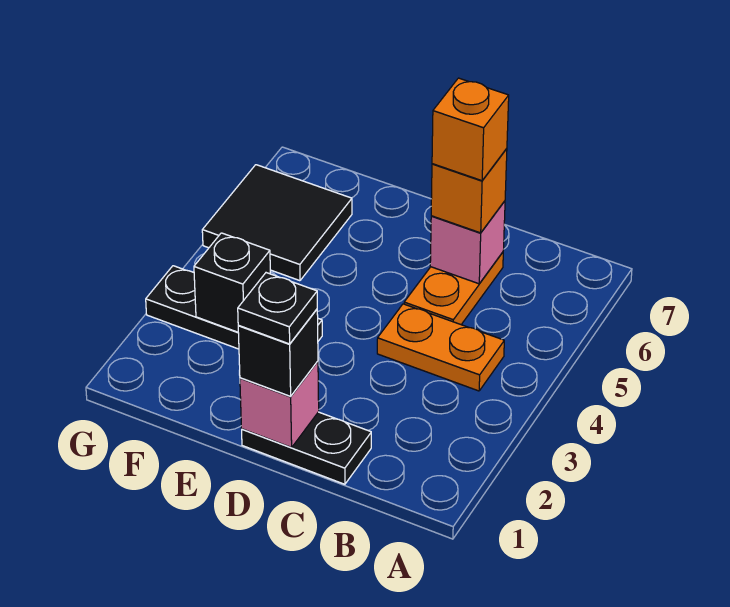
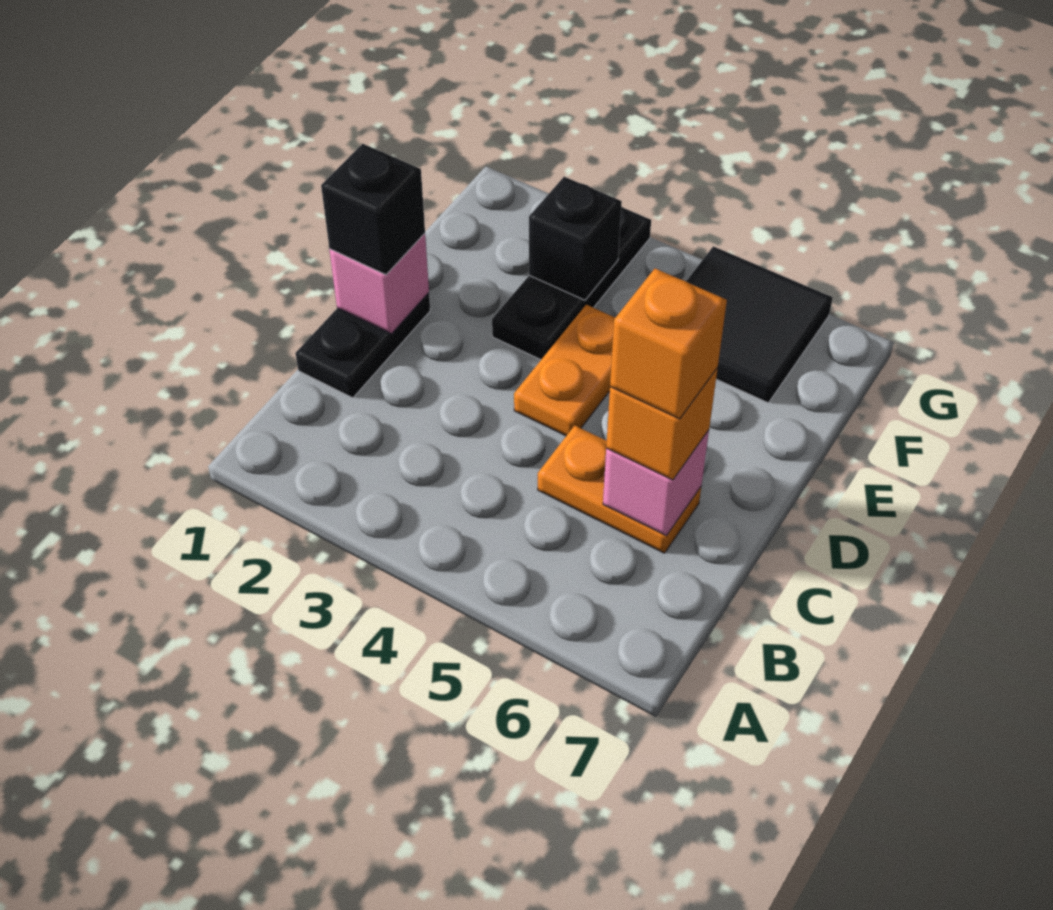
orange plate B4:C4 level 1 -> orange plate D4:E4 level 1
black plate D1 level 4 -> none

